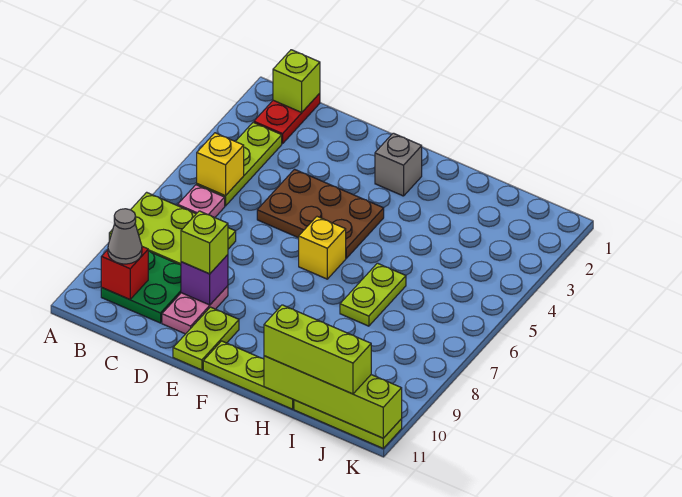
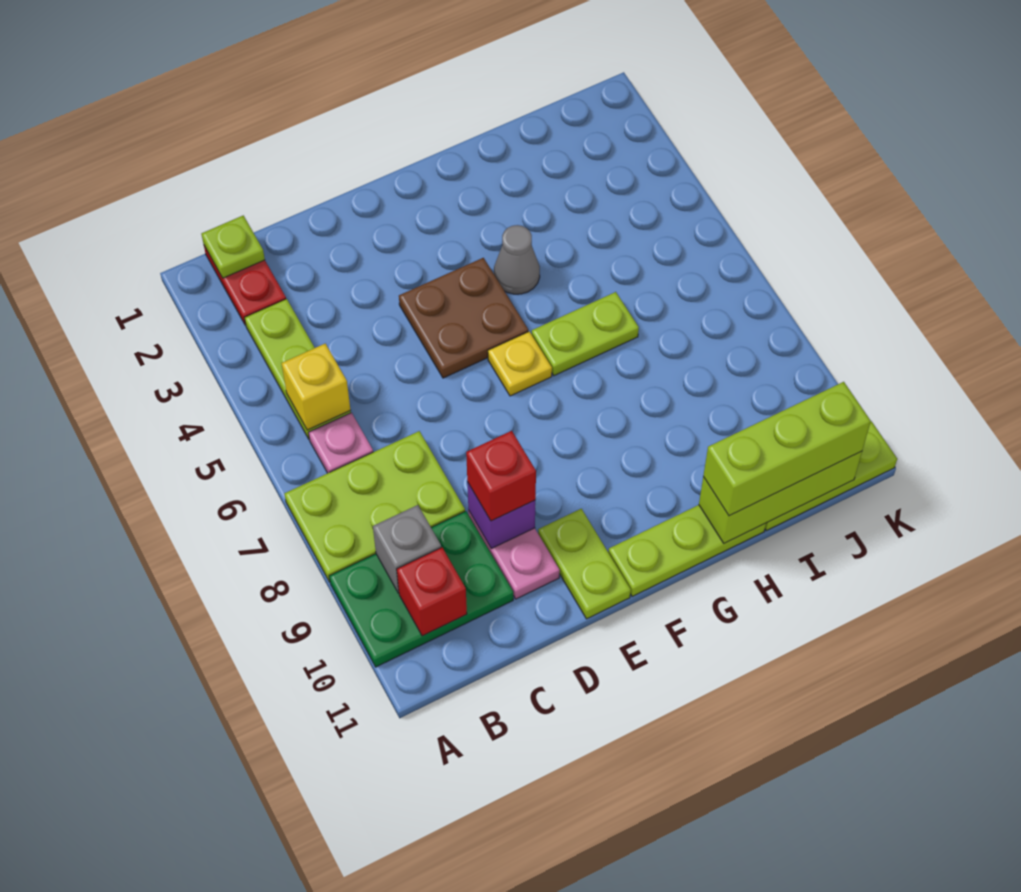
lime brick B1 level 2 -> lime plate B1 level 2
green plate B9:C10 level 1 -> green plate A9:C10 level 1
grey cone B10 level 3 -> grey cone G4 level 1
brown plate D4:F5 level 1 -> brown plate E4:F5 level 1
lime brick D9 level 3 -> red brick D9 level 3
grey brick F2 level 1 -> grey brick B9 level 2
yellow brick F6 level 1 -> yellow plate F6 level 1
lime plate H6:H7 level 1 -> lime plate G6:H6 level 1
lime brick H11:K11 level 2 -> lime brick H11:J11 level 2

